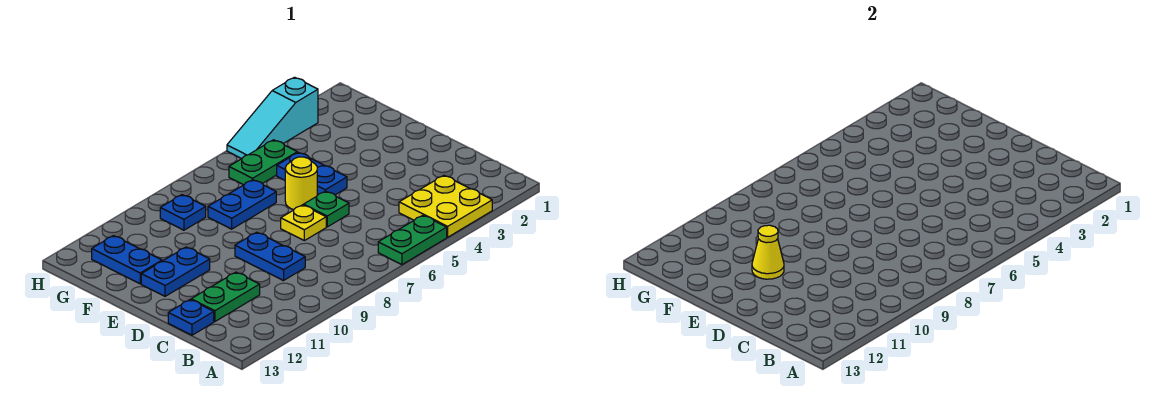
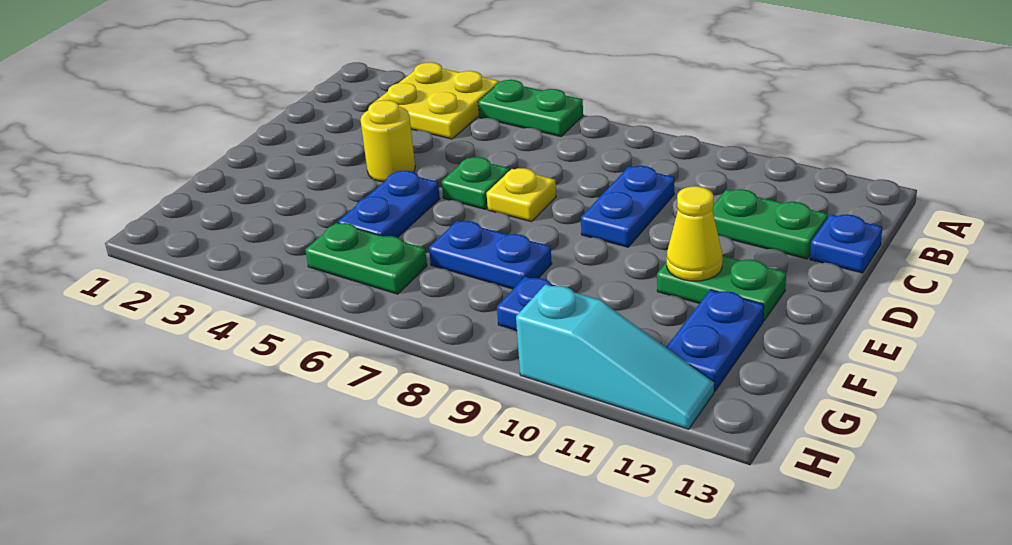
yellow round brick E6 level 1 -> yellow round brick D4 level 1
blue plate E11:E12 level 1 -> green plate E11:E12 level 1
cyan slope H3:H5 level 1 top 3 -> cyan slope H10:H12 level 1 top 10

